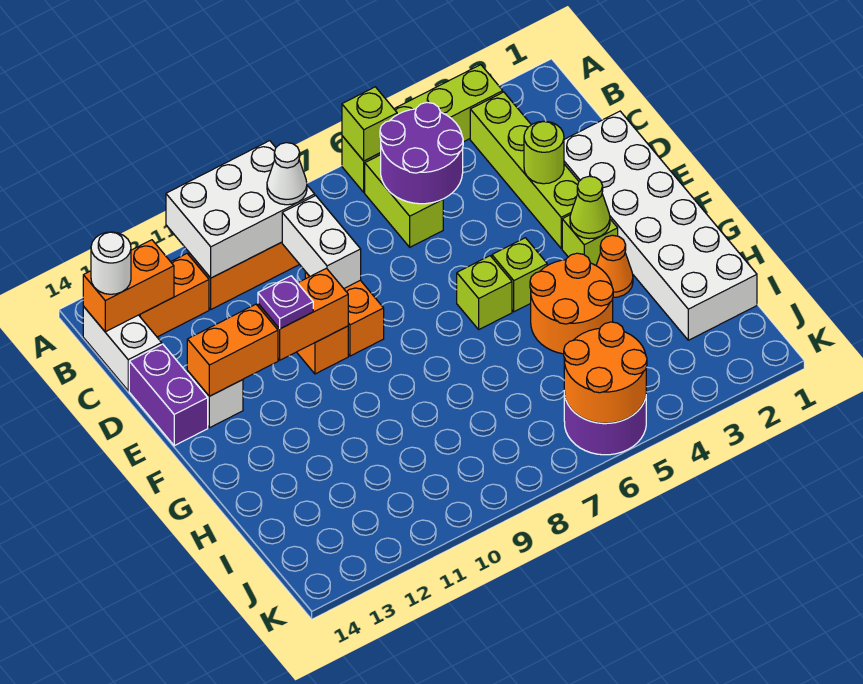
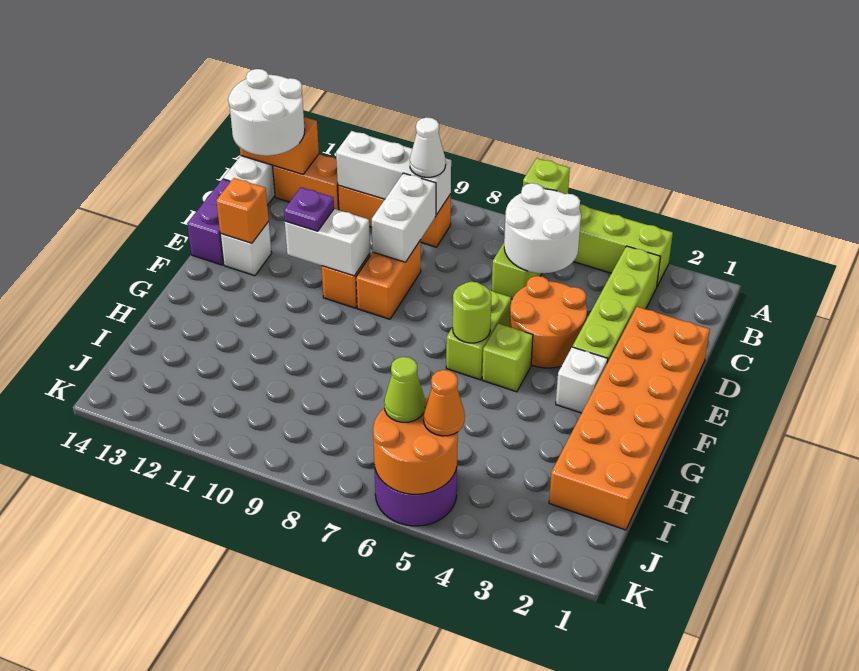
white brick A9:B11 level 2 -> white brick B9:B11 level 2
purple round brick B5:C6 level 2 -> white round brick B5:C6 level 2
white round brick B14 level 3 -> white round brick B13:C14 level 3
white brick D1:I2 level 1 -> orange brick D1:I2 level 1
lime round brick D3 level 2 -> lime round brick F6 level 2
orange brick E10:E11 level 2 -> white brick E10:E11 level 2
orange brick E12:E13 level 2 -> orange brick E13 level 2
lime brick F3 level 1 -> white brick F3 level 1
lime cone F3 level 2 -> lime cone J6 level 3
lime brick F6 level 1 -> lime brick E6:F6 level 1
orange cone G3 level 1 -> orange cone J5 level 3
orange round brick G4:H5 level 1 -> orange round brick D4:E5 level 1

